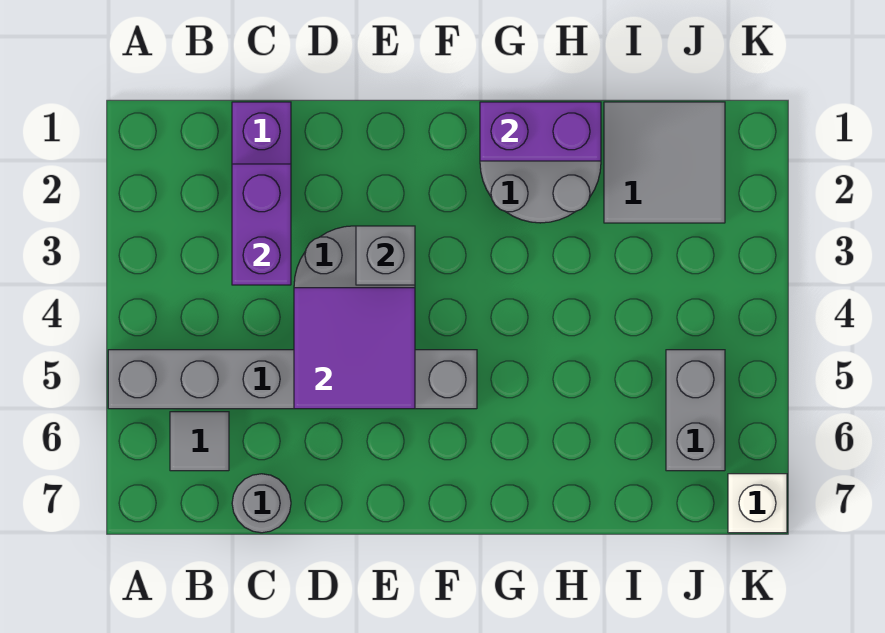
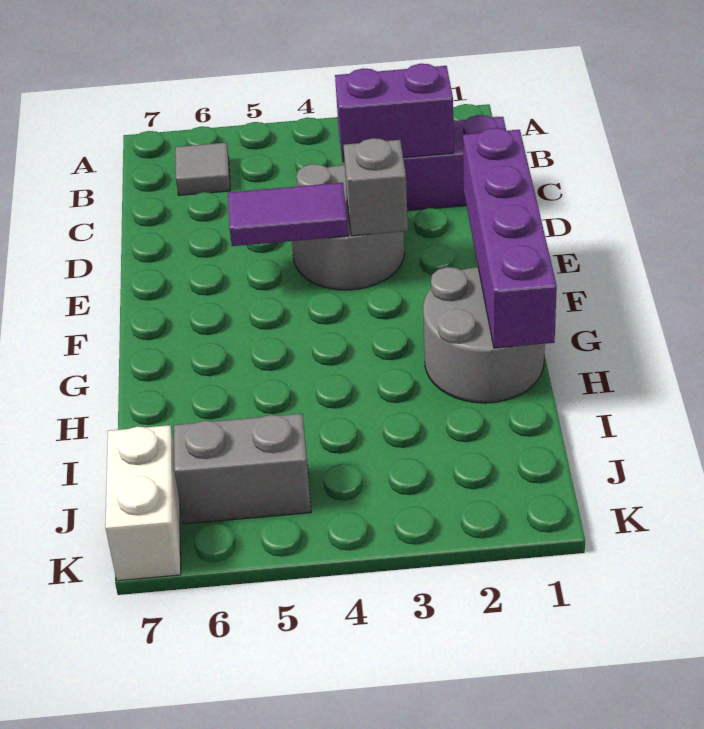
grey brick A5:F5 level 1 -> none
grey round brick C7 level 1 -> none
purple tile D4:E5 level 2 -> purple tile E4:E5 level 2
purple brick G1:H1 level 2 -> purple brick E1:H1 level 2
grey tile I1:J2 level 1 -> none
white brick K7 level 1 -> white brick J7:K7 level 1

